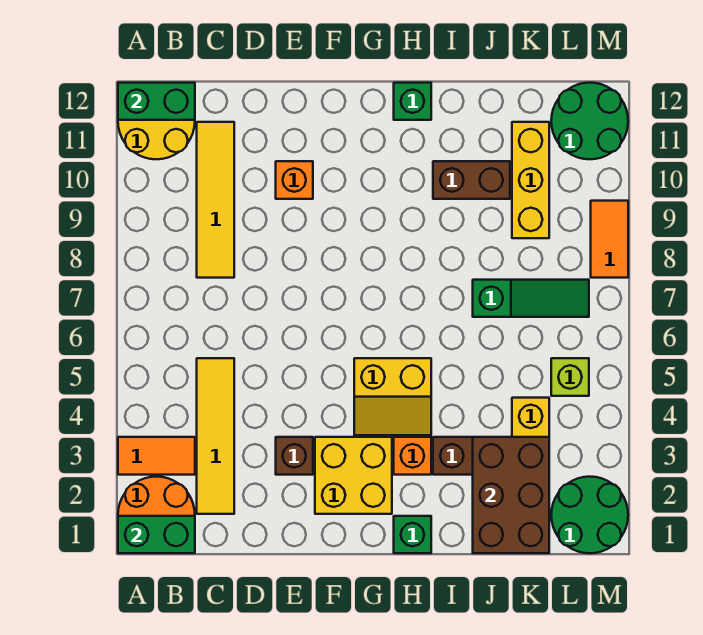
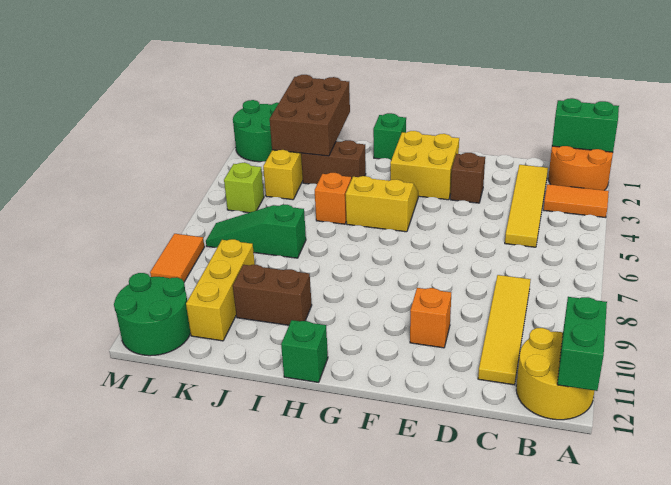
green brick A12:B12 level 2 -> green brick A11:A12 level 2
orange brick H3 level 1 -> orange brick I5 level 1

